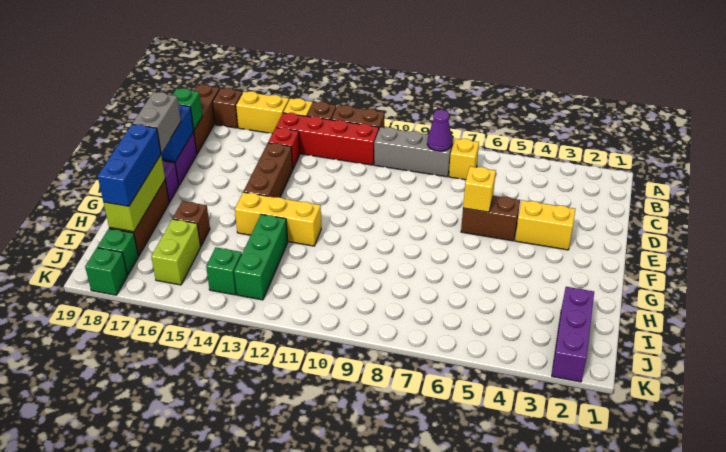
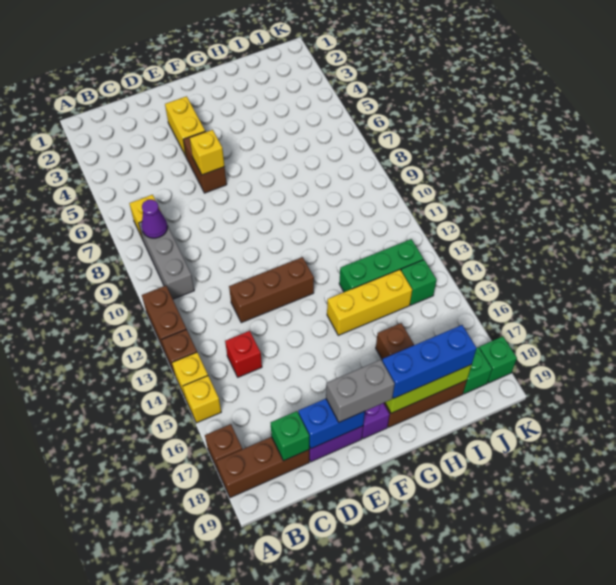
yellow brick A15:A16 level 1 -> yellow brick A15 level 1
red brick B11:B14 level 1 -> none
brown brick D14:F14 level 1 -> brown brick D12:F12 level 1
yellow brick G12:G14 level 1 -> yellow brick G14:I14 level 1
purple brick I2:K2 level 1 -> none
lime brick I16:J16 level 1 -> none

